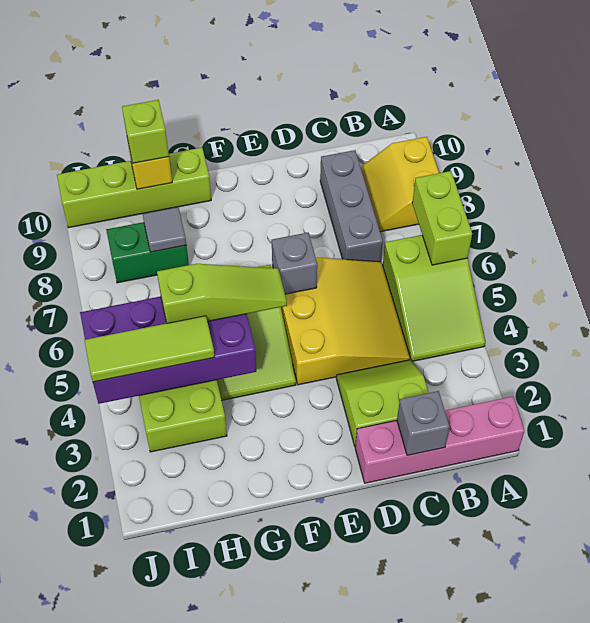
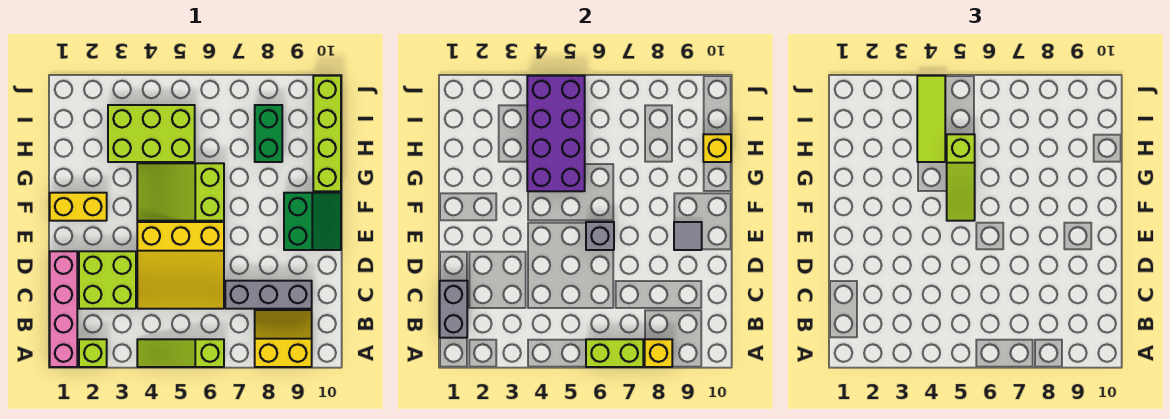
lime slope A4:B6 level 1 top 6 -> lime slope A4:A6 level 1 top 6
none -> yellow brick A8 level 2
grey brick C1 level 2 -> grey brick B1:C1 level 2
lime slope C2:D3 level 1 top 2 -> lime brick C2:D3 level 1
none -> green slope E9:F10 level 1 top 9
none -> yellow brick F1:F2 level 1
grey tile H8 level 2 -> grey tile E9 level 2
lime brick H10 level 3 -> lime brick A2 level 1

